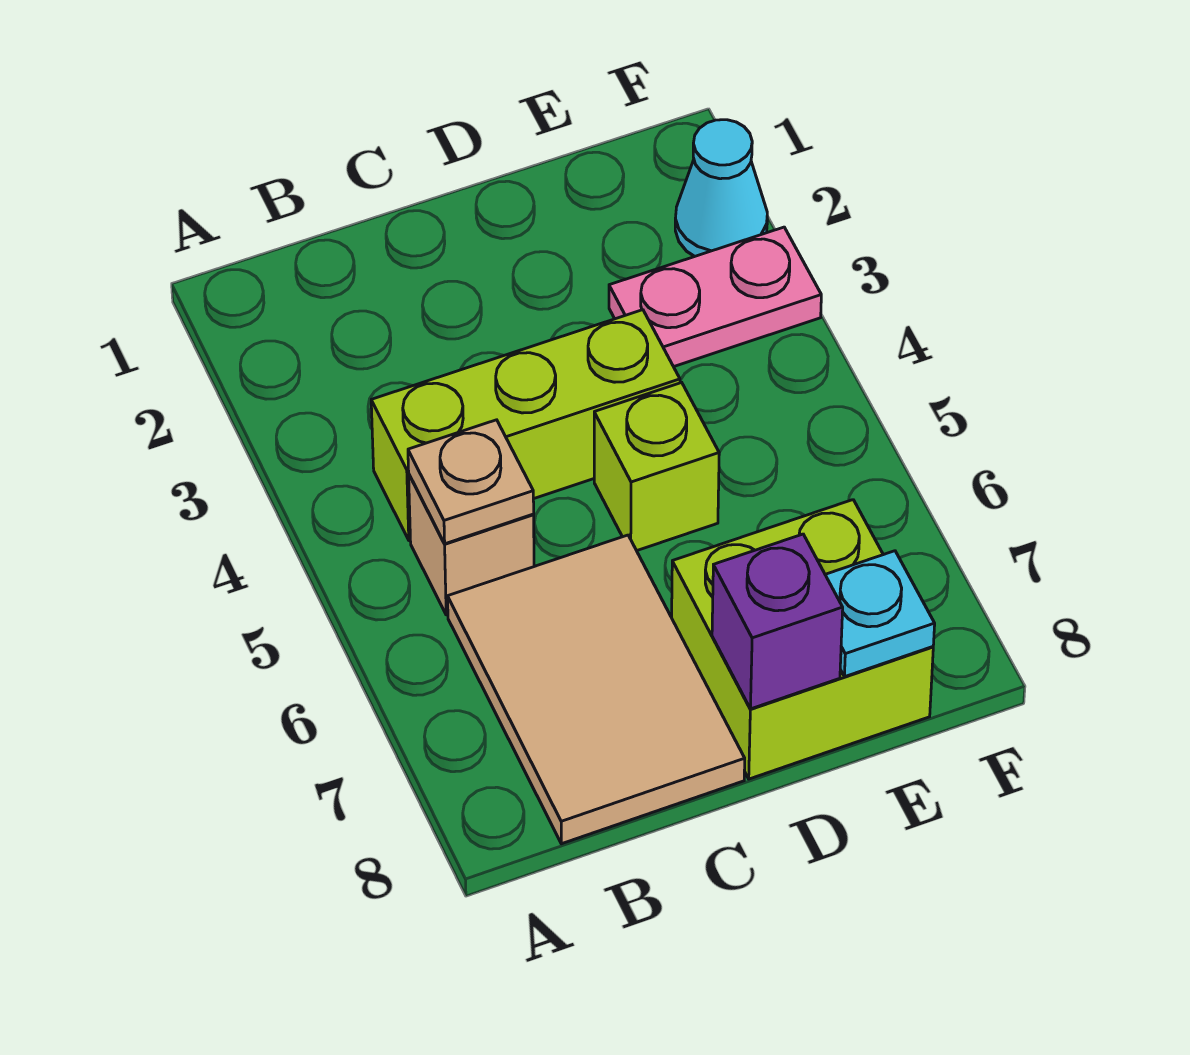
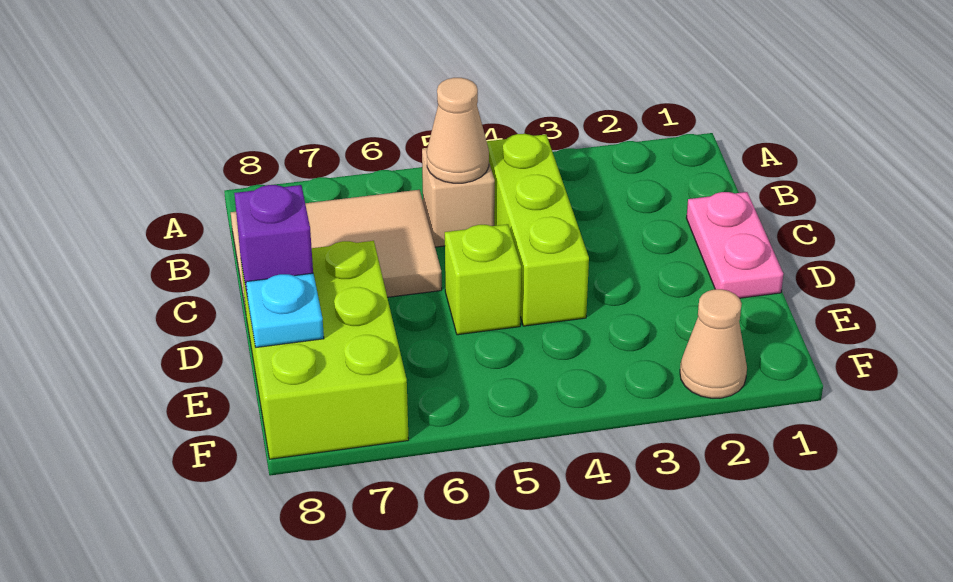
tan plate B5 level 2 -> tan cone B5 level 2
lime brick D7:E8 level 1 -> lime brick D7:F8 level 1
pink plate E3:F3 level 1 -> pink plate C1:D1 level 1
cyan cone F2 level 1 -> tan cone F2 level 1

